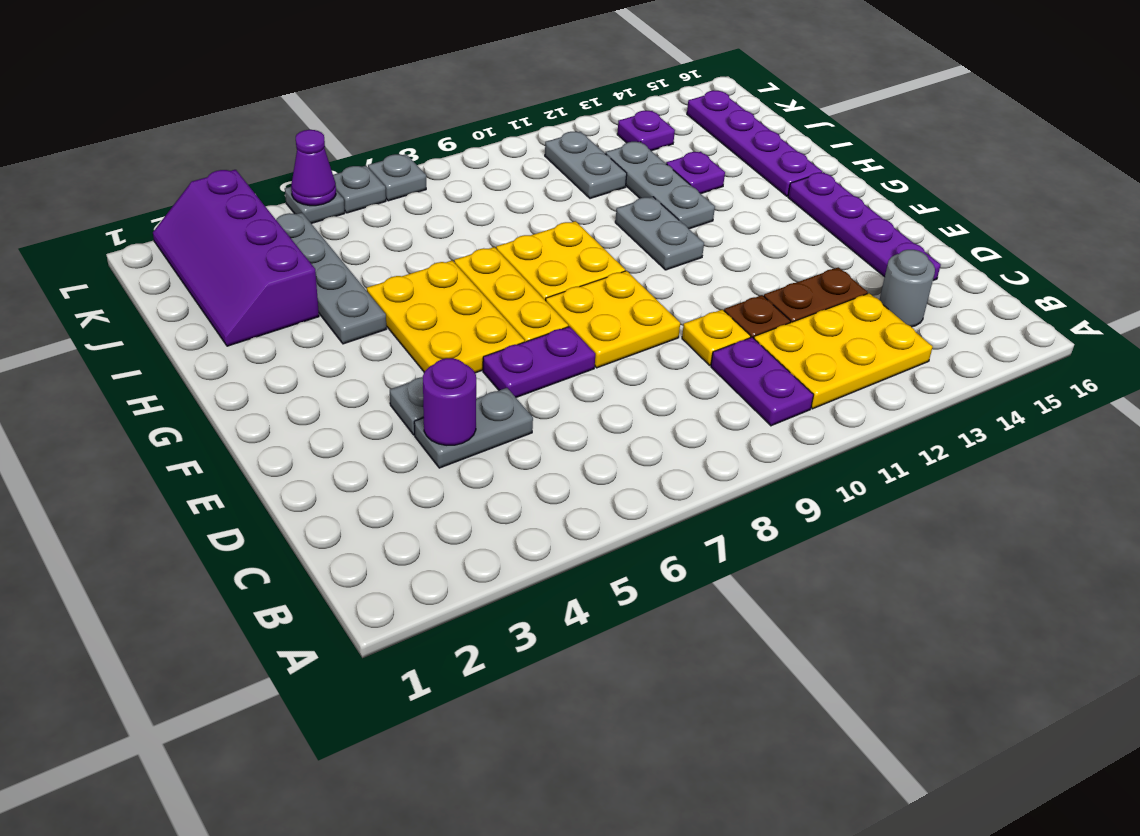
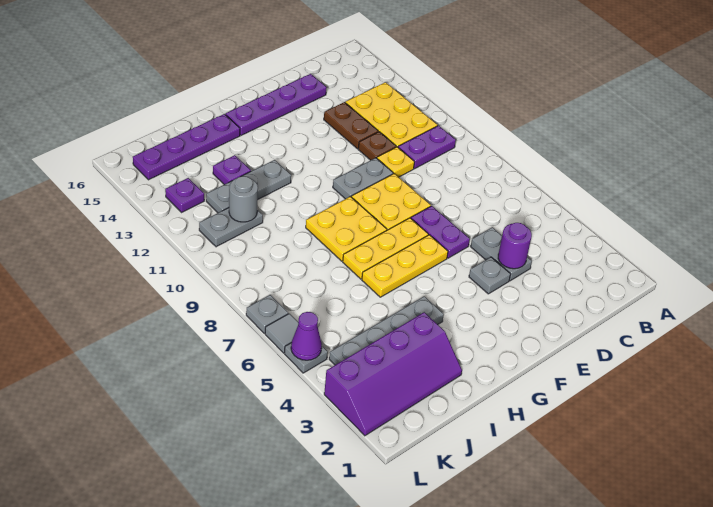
grey round brick C14 level 1 -> grey round brick J11 level 2
yellow plate F5:H6 level 1 -> yellow plate F6:H6 level 1
grey plate G11:H11 level 1 -> grey plate E10:F10 level 1
grey plate L6 level 1 -> grey tile L6 level 1

